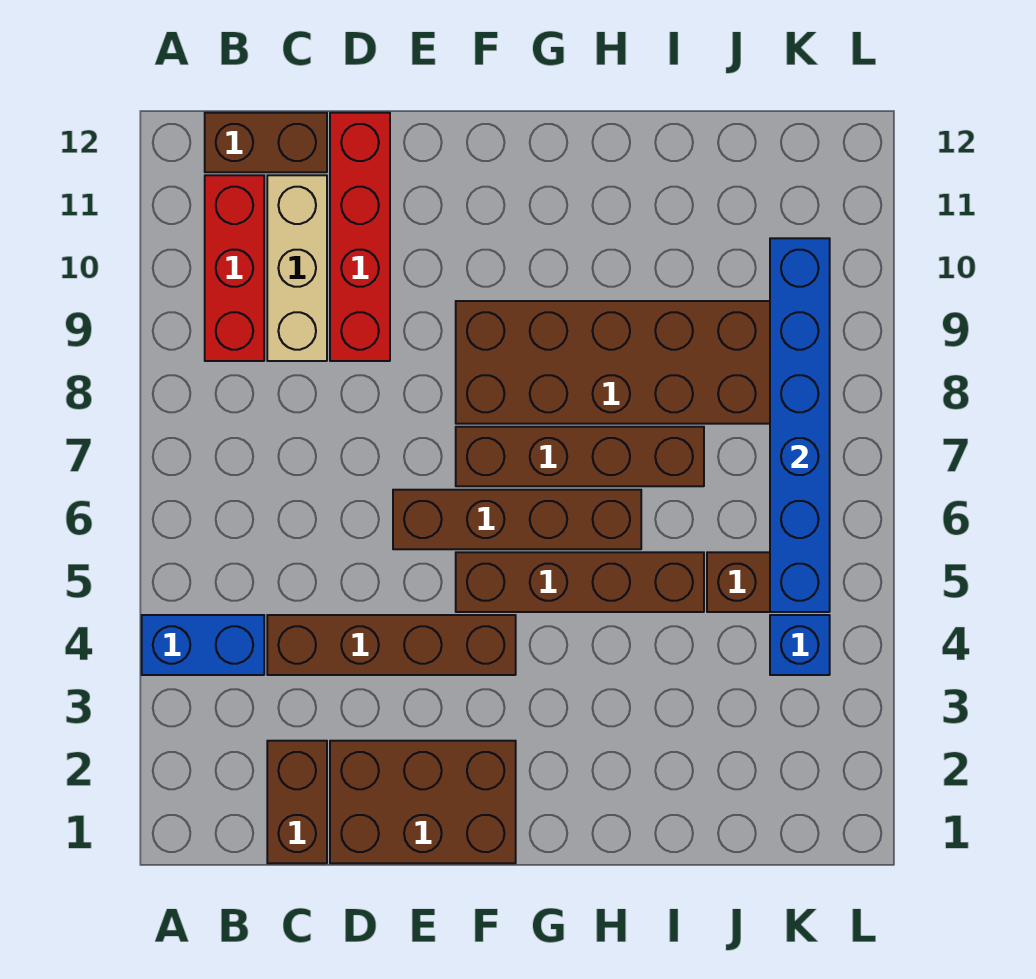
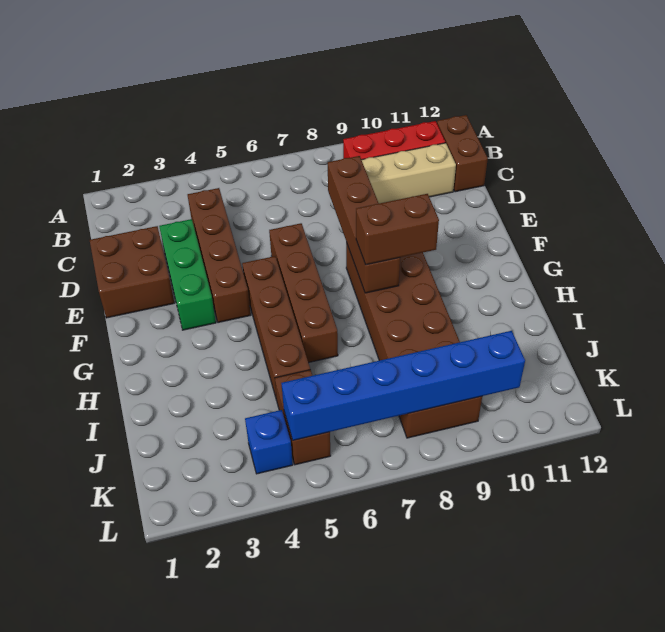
blue brick A4:B4 level 1 -> none
brown brick C1:C2 level 1 -> brown brick G8:G9 level 3
brown brick D1:F2 level 1 -> brown brick D1:E2 level 1
none -> green brick D3:F3 level 1
red brick D9:D12 level 1 -> none
brown brick F7:I7 level 1 -> brown brick D8:G8 level 2

